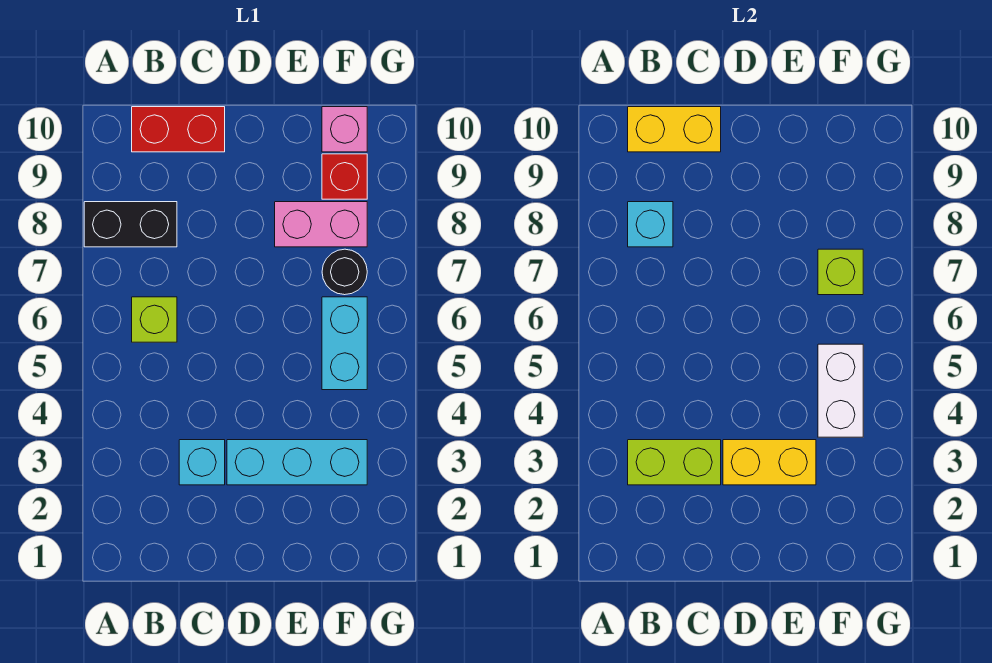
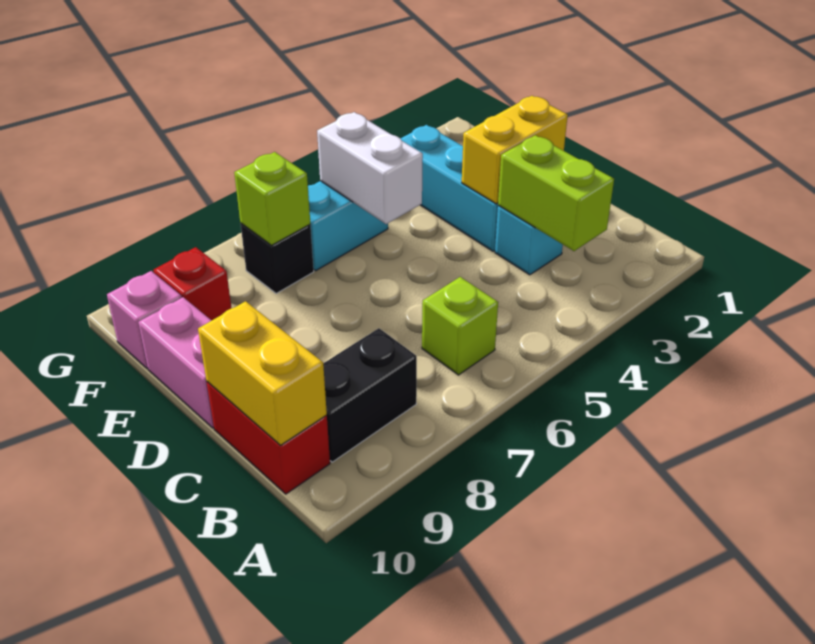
black brick A8:B8 level 1 -> black brick B8:B9 level 1
cyan brick B8 level 2 -> none
yellow brick D3:E3 level 2 -> yellow brick D2:D3 level 2
pink brick E8:F8 level 1 -> pink brick D10:E10 level 1
white brick F4:F5 level 2 -> white brick E5:F5 level 2
black round brick F7 level 1 -> black brick F7 level 1

